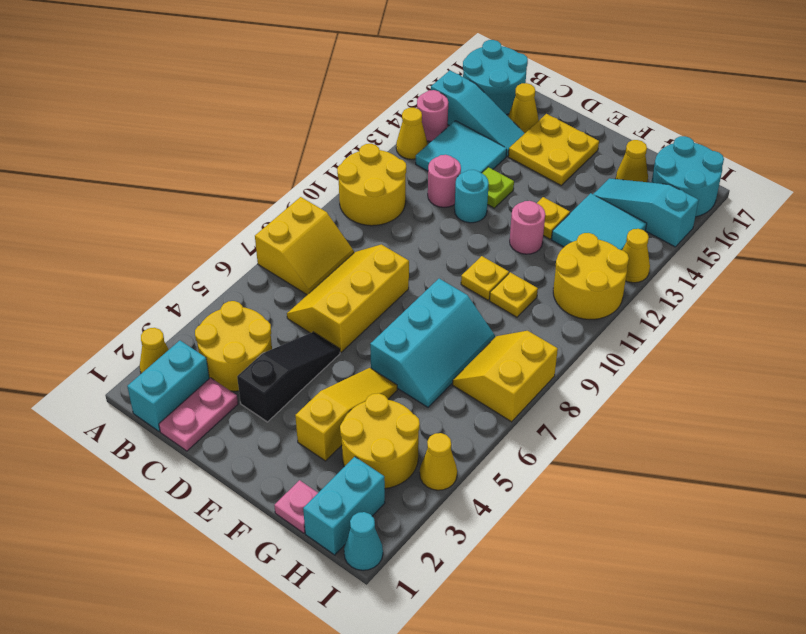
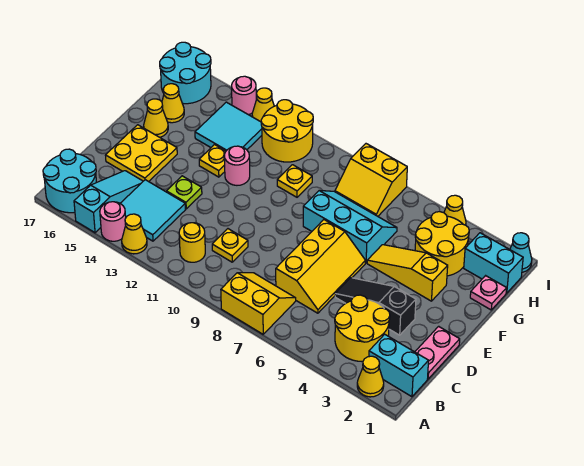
yellow round brick A10:B11 level 1 -> yellow round brick B11 level 1
pink plate C1:C2 level 1 -> pink plate C1:D1 level 1
yellow slope C6:D8 level 1 top D -> yellow slope C6:E7 level 1 top 7
pink round brick C12 level 1 -> pink round brick I14 level 1
yellow cone C16 level 1 -> yellow cone F16 level 1
cyan round brick D12 level 1 -> none
yellow plate F10 level 1 -> yellow plate C10 level 1
cyan slope G15:I15 level 1 top I -> none

